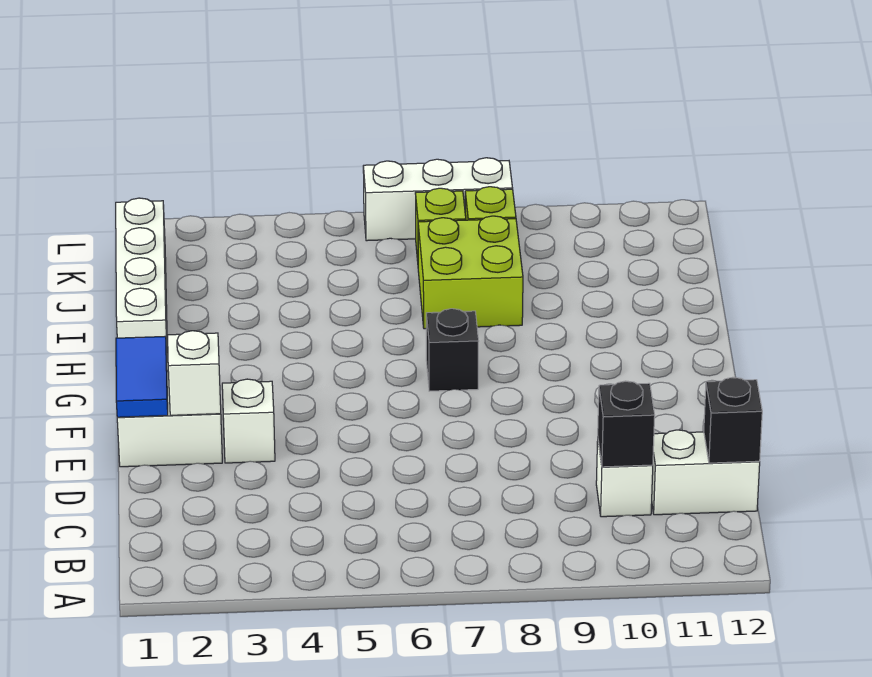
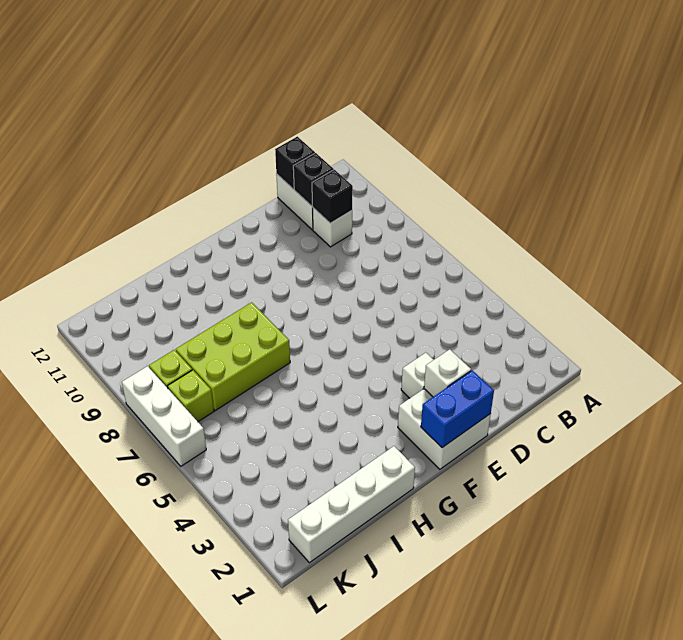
blue tile E1:F1 level 2 -> blue brick E1:F1 level 2
black brick G7 level 1 -> black brick C11 level 2
lime brick I7:J8 level 1 -> lime brick H7:J8 level 1

